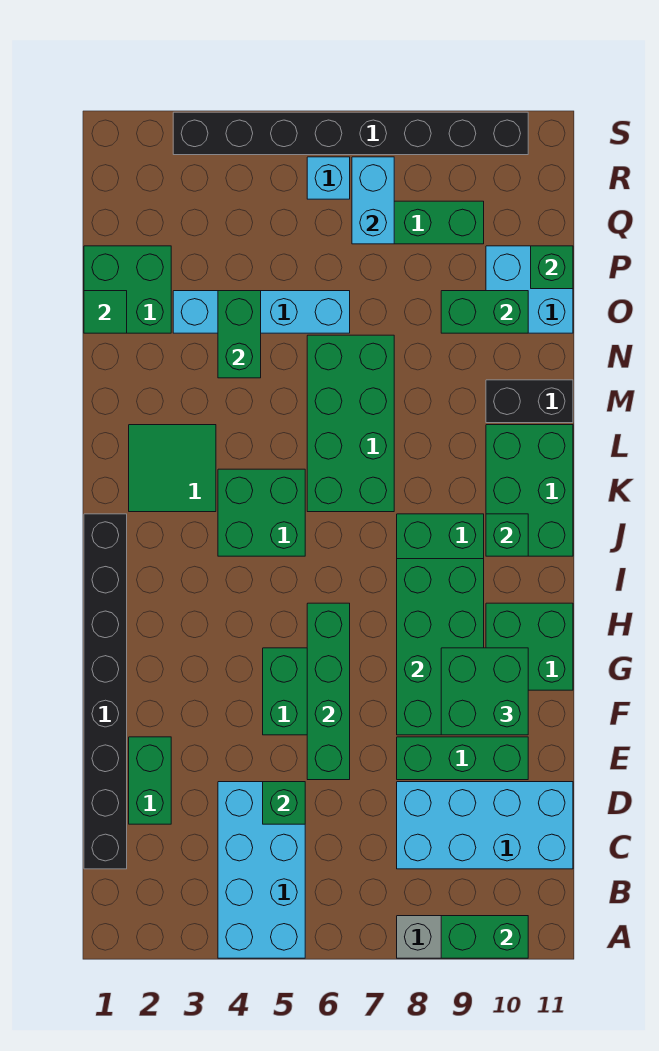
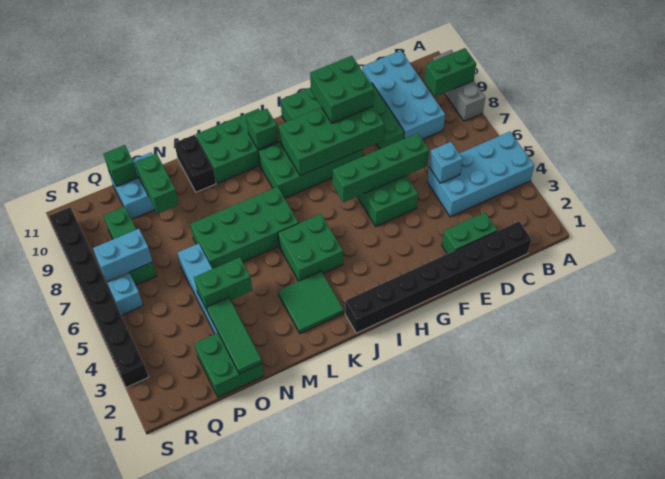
green brick A9:A10 level 2 -> green brick A9:B9 level 2
green brick D5 level 2 -> cyan brick D5 level 2
green tile O1 level 2 -> green tile O1:O3 level 2

